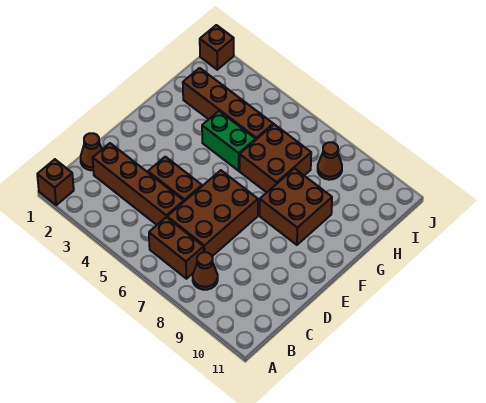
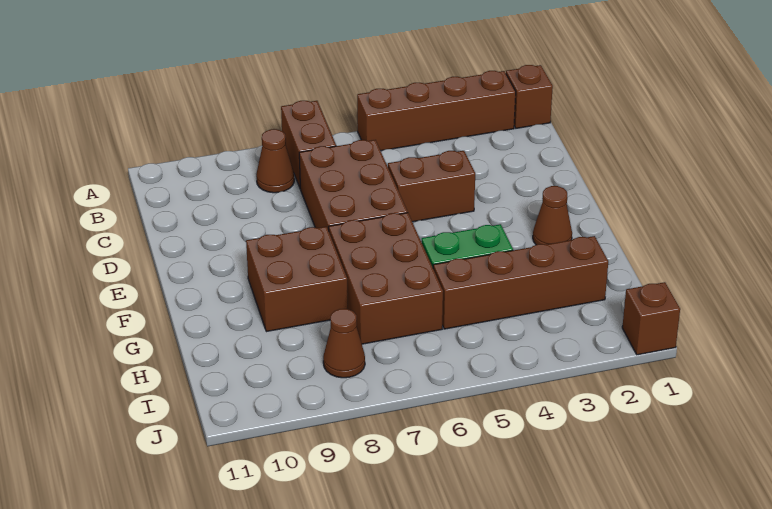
brown brick B6:B7 level 1 -> brown brick A7:B7 level 1
brown cone C1 level 1 -> brown cone F2 level 1
brown brick C2:C5 level 1 -> brown brick A2:A5 level 1
brown brick G6:H7 level 1 -> brown brick F6:H7 level 1

